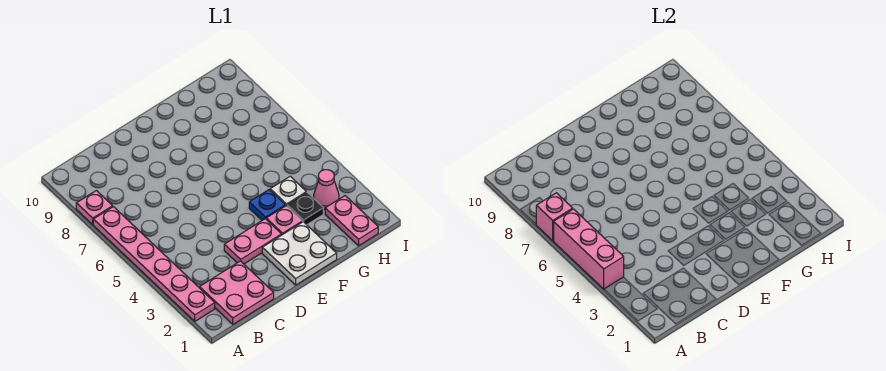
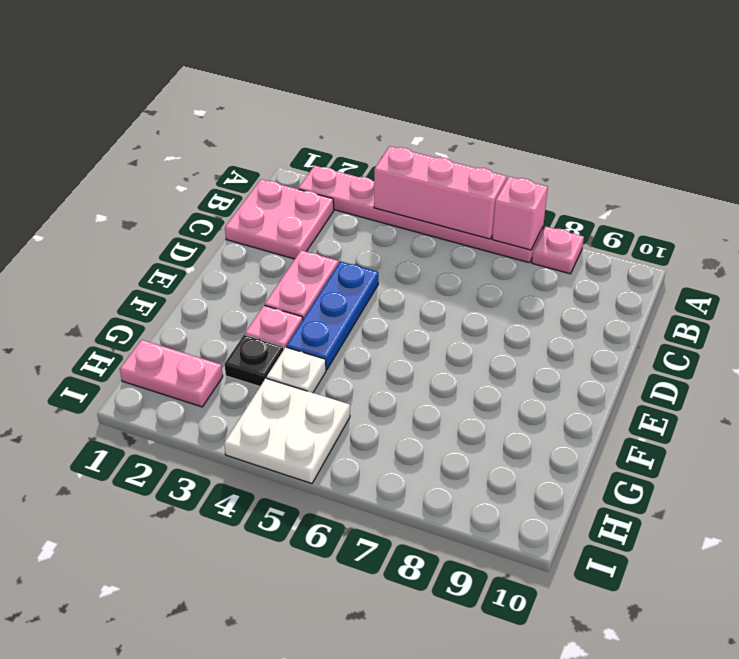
white plate E1:F2 level 1 -> white plate H4:I5 level 1
blue plate F4 level 1 -> blue plate D4:F4 level 1
pink cone H3 level 1 -> none

